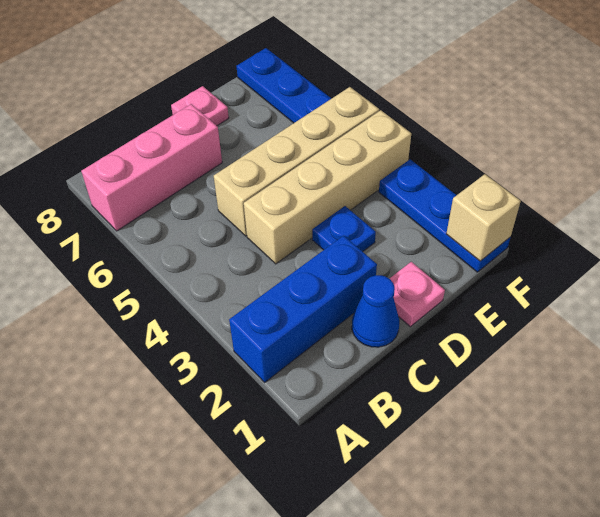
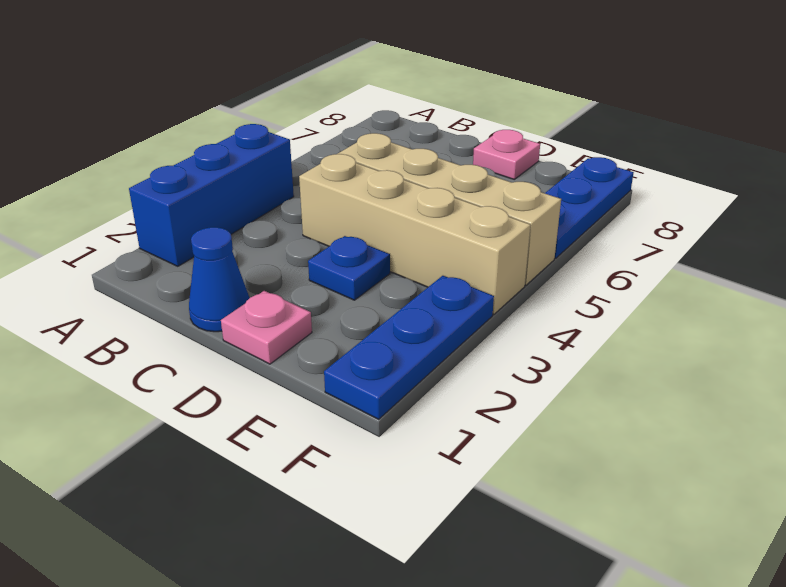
blue brick A2:C2 level 1 -> blue brick A2:A4 level 1
pink brick A7:C7 level 1 -> none
tan brick F1 level 2 -> none

